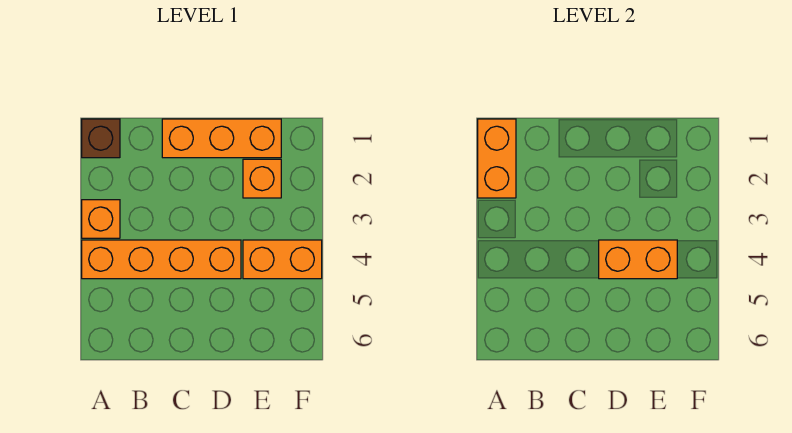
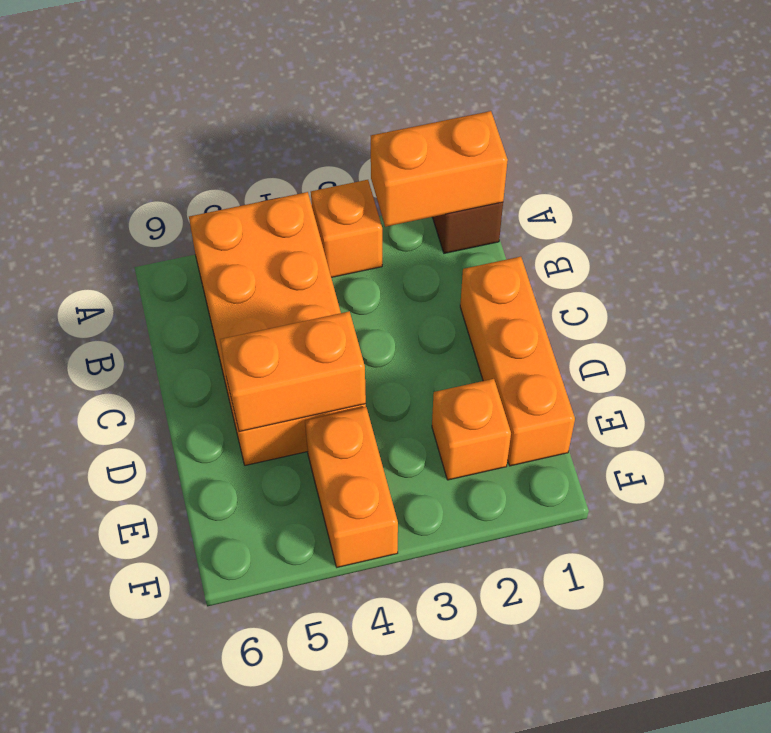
orange brick A4:D4 level 1 -> orange brick A4:D5 level 1
orange brick D4:E4 level 2 -> orange brick D4:D5 level 2

